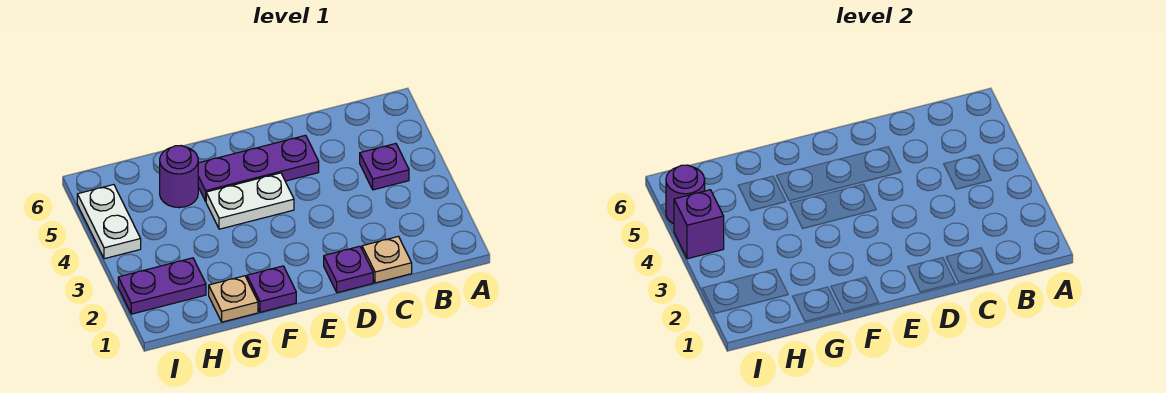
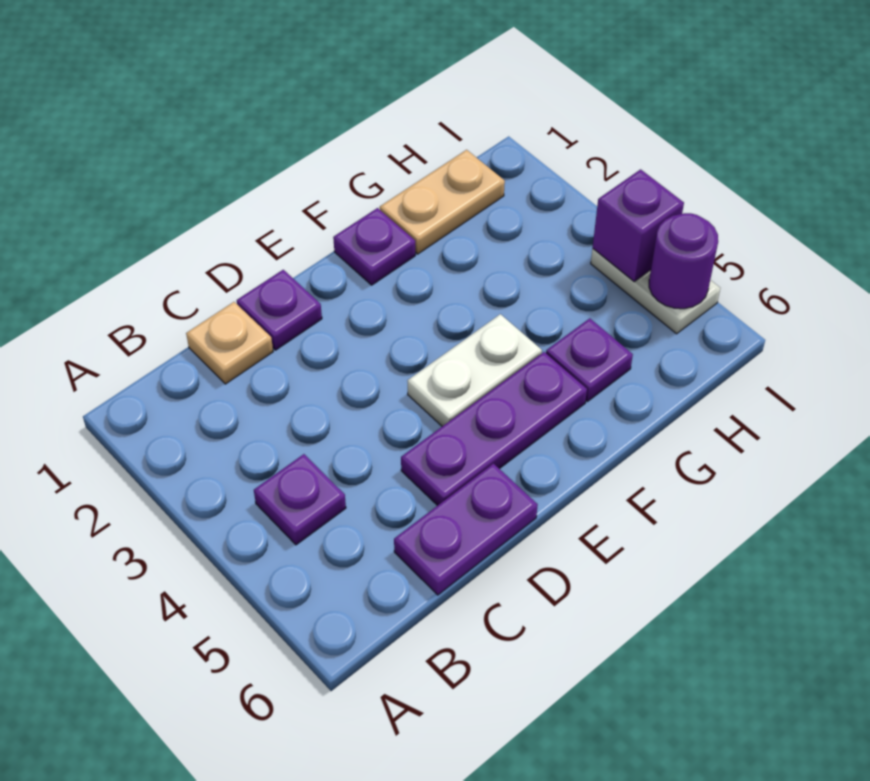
tan plate G1 level 1 -> tan plate G1:H1 level 1
purple round brick G5 level 1 -> purple plate G5 level 1
purple plate H2:I2 level 1 -> purple plate C6:D6 level 1

